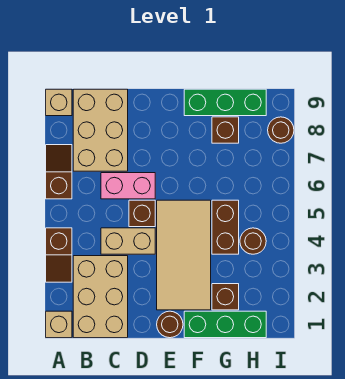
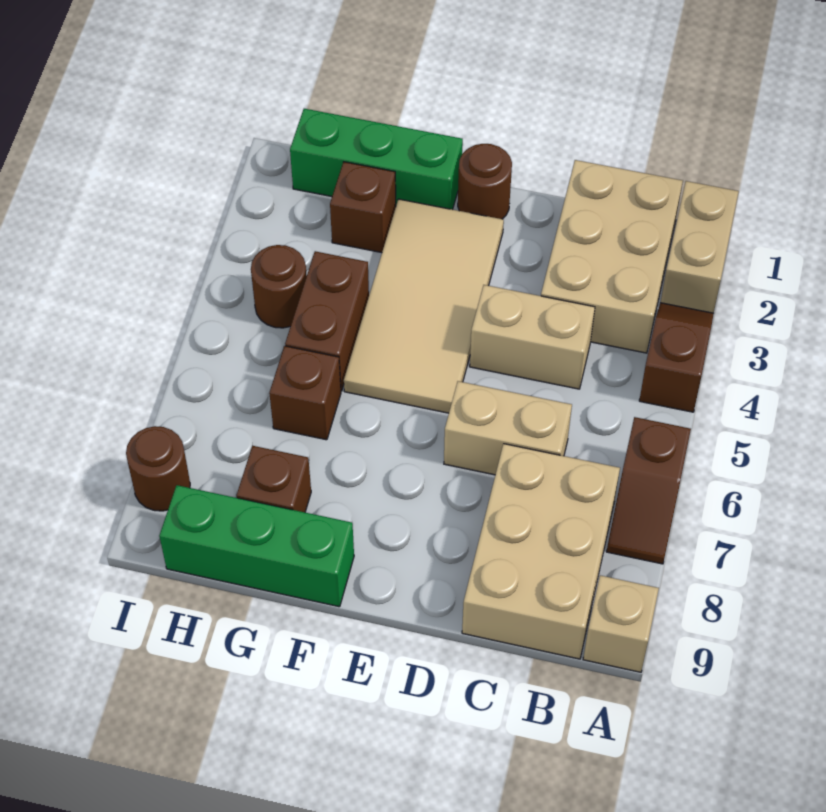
tan brick A1 level 1 -> tan brick A1:A2 level 1
pink brick C6:D6 level 1 -> tan brick C6:D6 level 1
brown brick D5 level 1 -> brown brick G6 level 1

